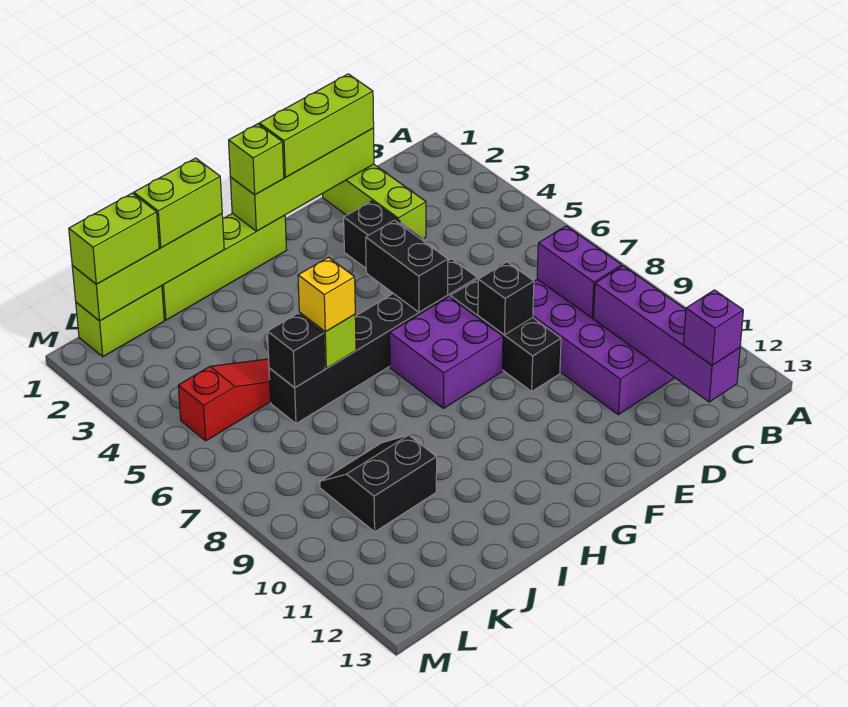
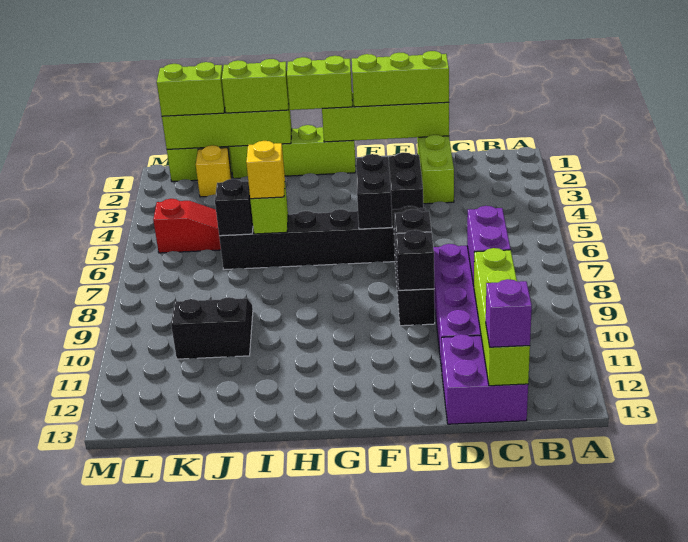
purple brick C10:C13 level 2 -> lime brick C10:C13 level 2
none -> black brick E9 level 2
purple brick F7:G8 level 1 -> purple brick C12:D13 level 1
lime brick G1 level 3 -> lime brick G1:H1 level 3
none -> yellow brick K2 level 1

